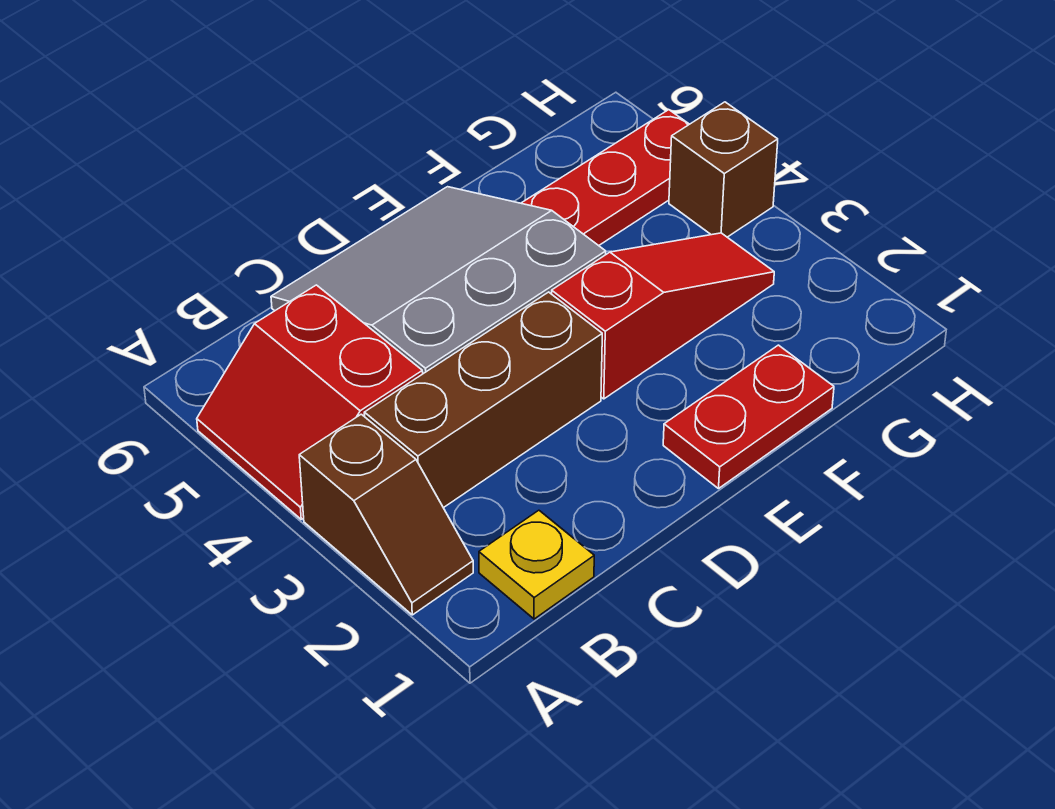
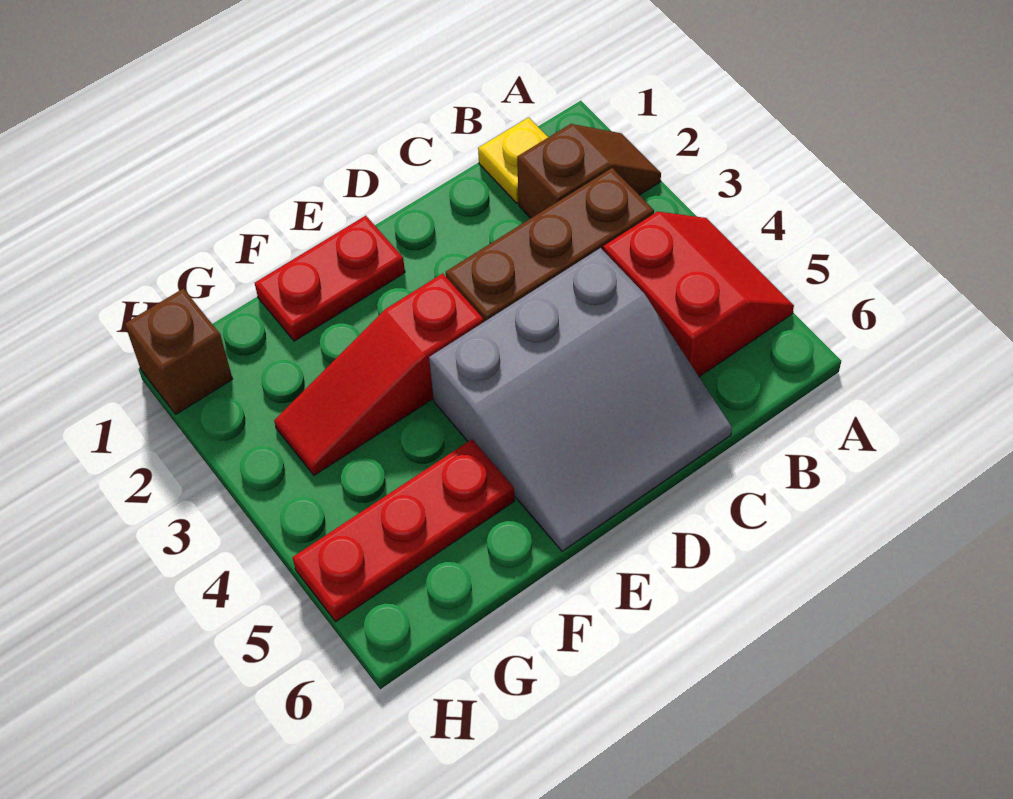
brown slope A2:A3 level 1 top 3 -> brown slope A2:B2 level 1 top B
brown brick H4 level 1 -> brown brick H1 level 1

